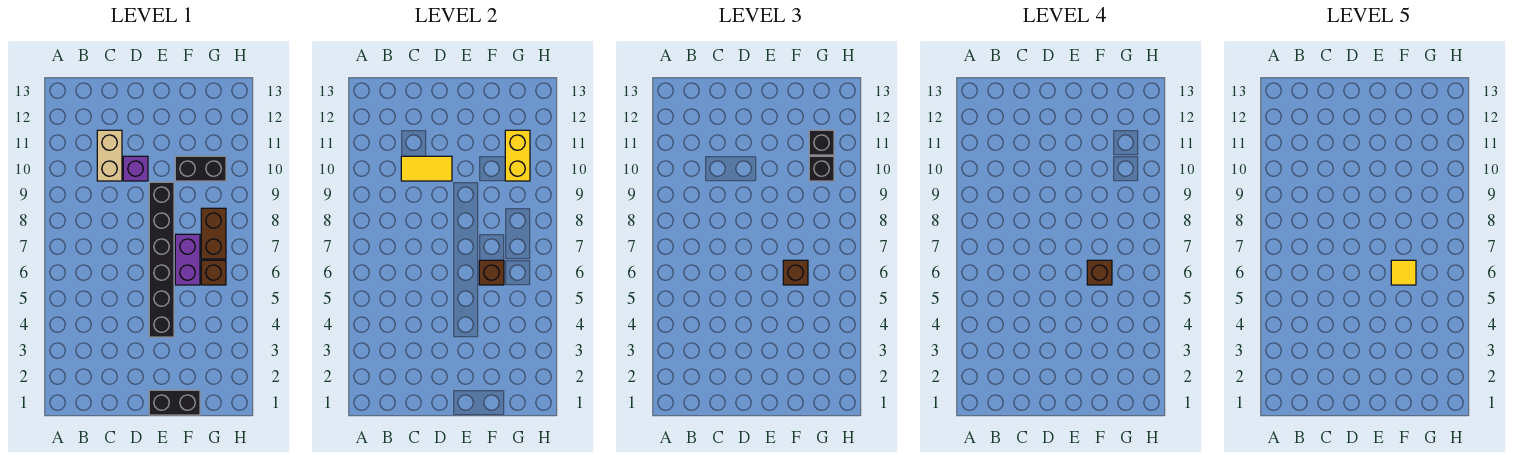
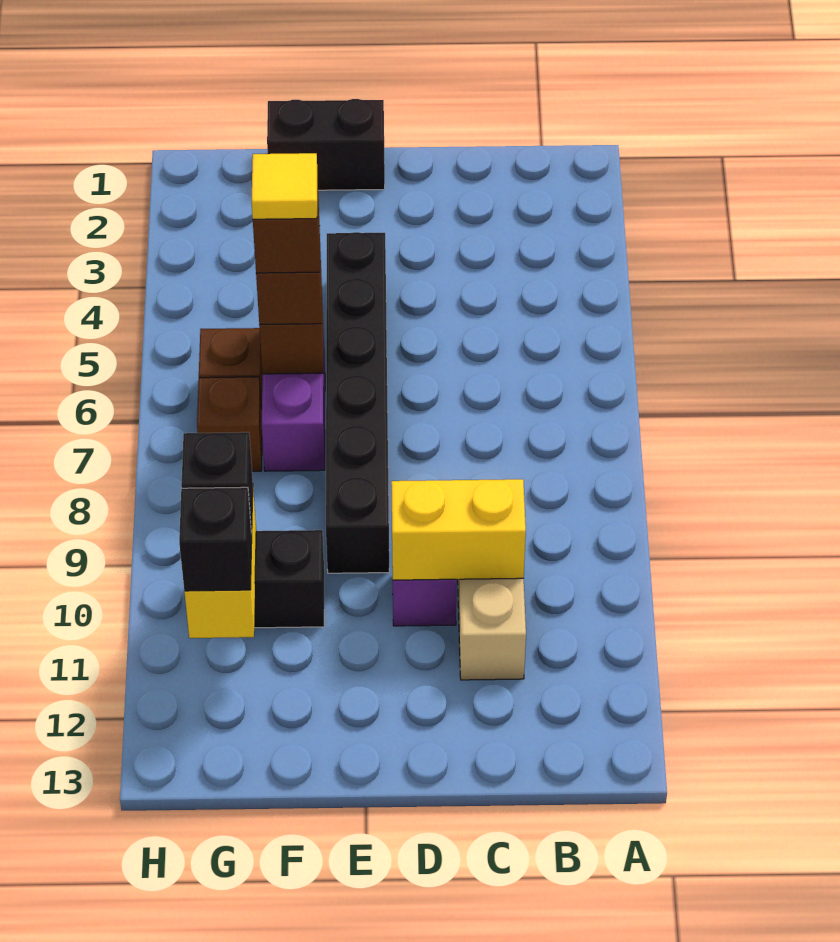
yellow tile C10:D10 level 2 -> yellow brick C10:D10 level 2
brown brick G7:G8 level 1 -> brown brick G7 level 1

